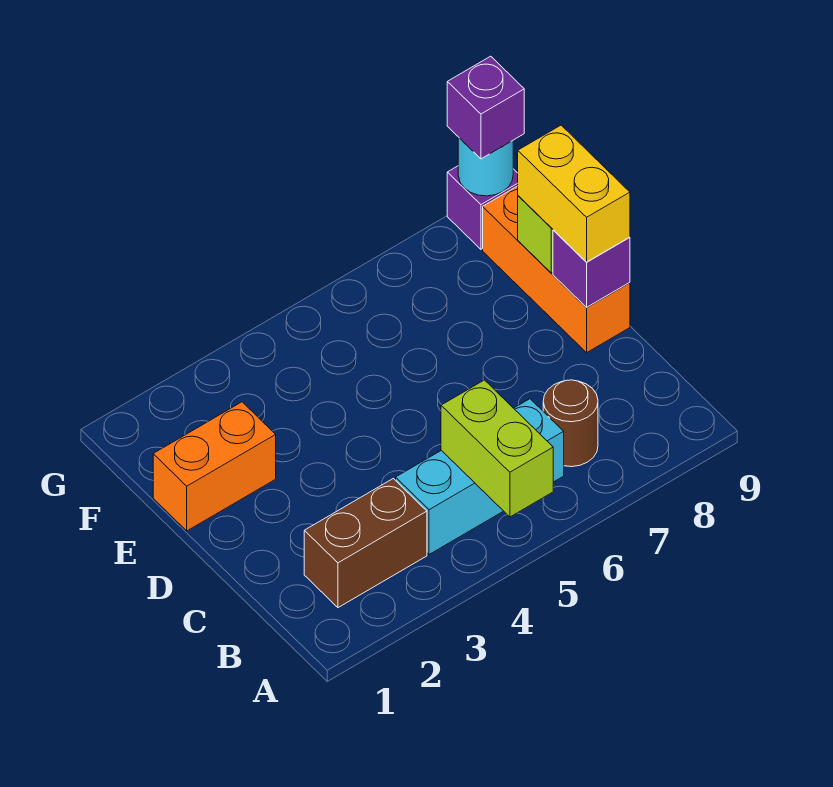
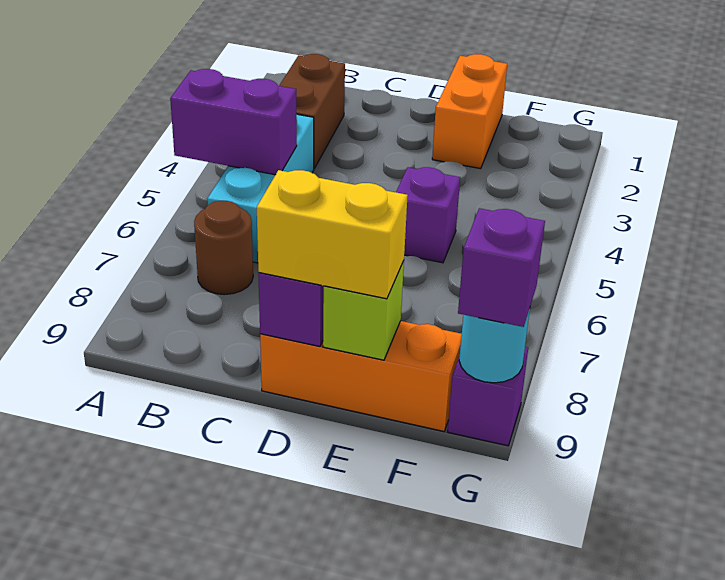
lime brick A5:B5 level 2 -> purple brick A5:B5 level 2
none -> purple brick E5 level 1

